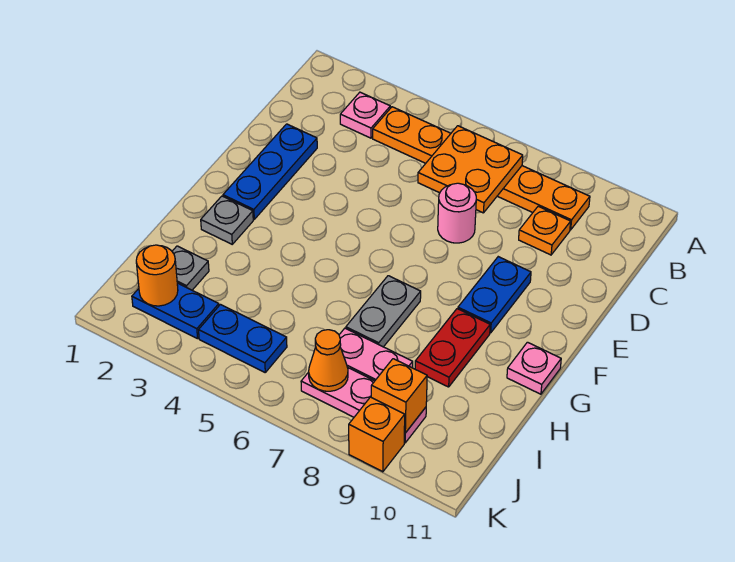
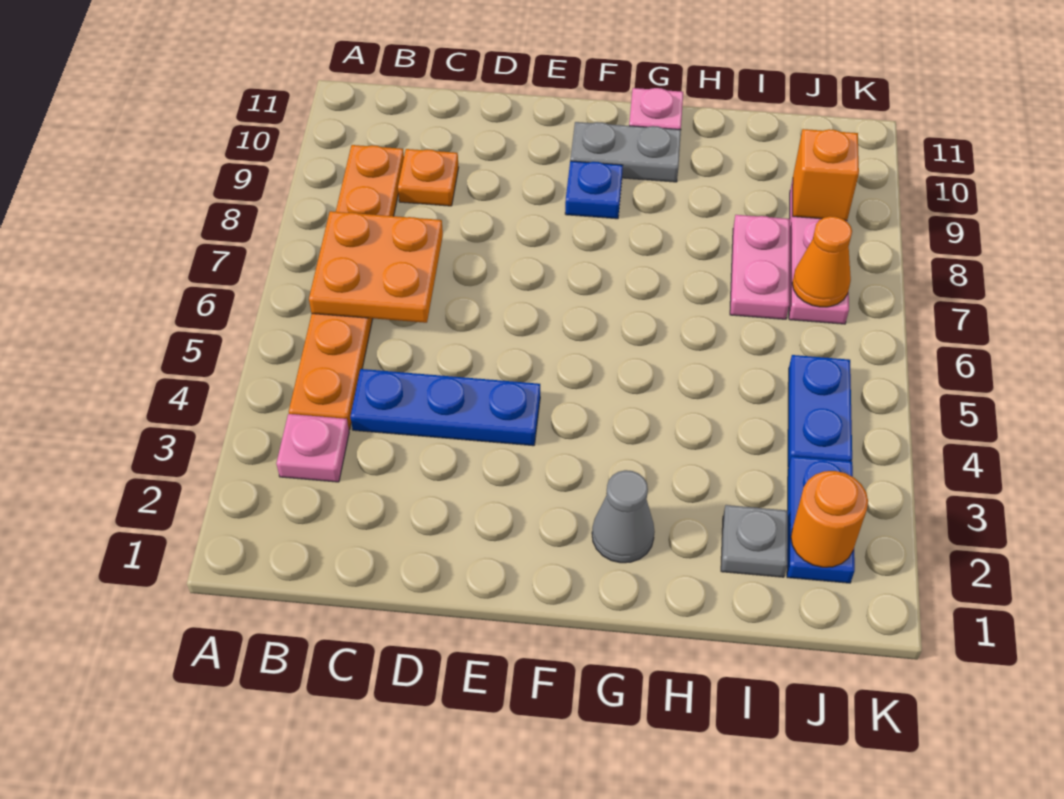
blue plate D2:F2 level 1 -> blue plate C4:E4 level 1
pink round brick D7 level 1 -> none
blue plate E9:F9 level 1 -> blue plate F9 level 1
grey plate G2 level 1 -> grey cone G2 level 1
grey plate G7:H7 level 1 -> grey plate F10:G10 level 1
red plate G9:H9 level 1 -> none
orange brick K9 level 1 -> none

